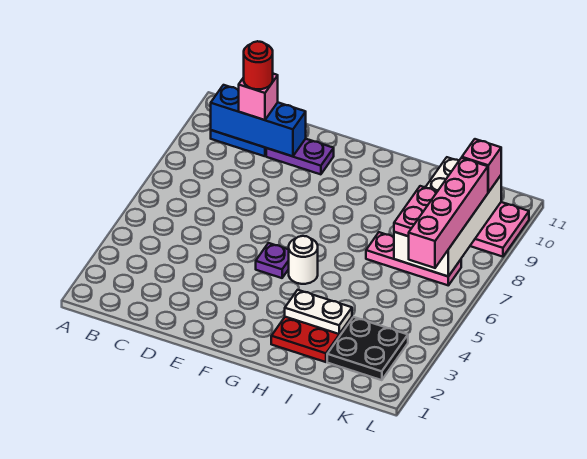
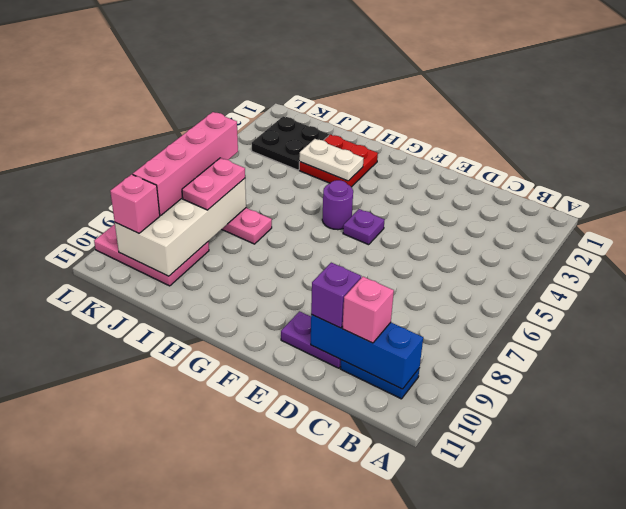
red round brick C10 level 4 -> none
none -> purple brick D10 level 3
white round brick G5 level 1 -> purple round brick G5 level 1

